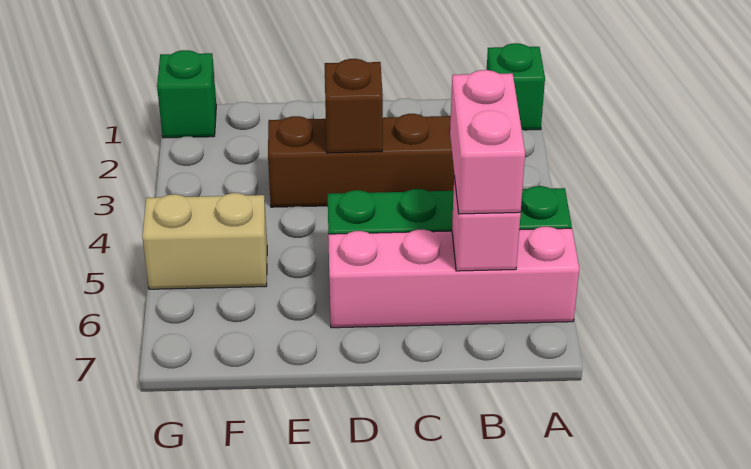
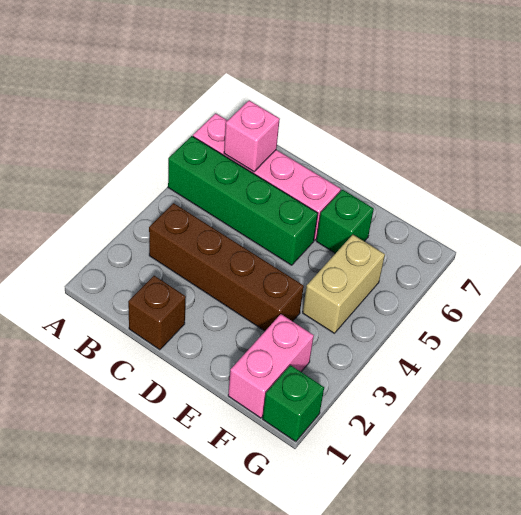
green brick A1 level 1 -> green brick E6 level 1
pink brick B5:B6 level 3 -> pink brick F1:F2 level 1
brown brick D3 level 2 -> brown brick C1 level 1
tan brick F5:G5 level 1 -> tan brick F4:F5 level 1

